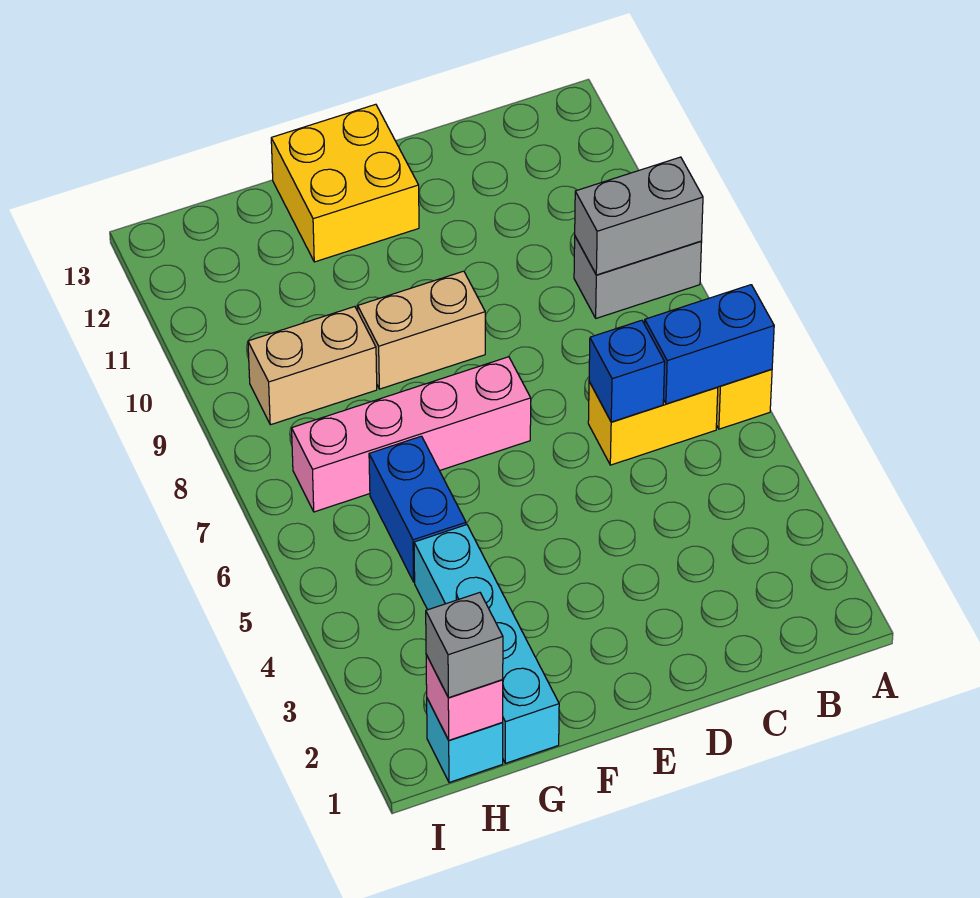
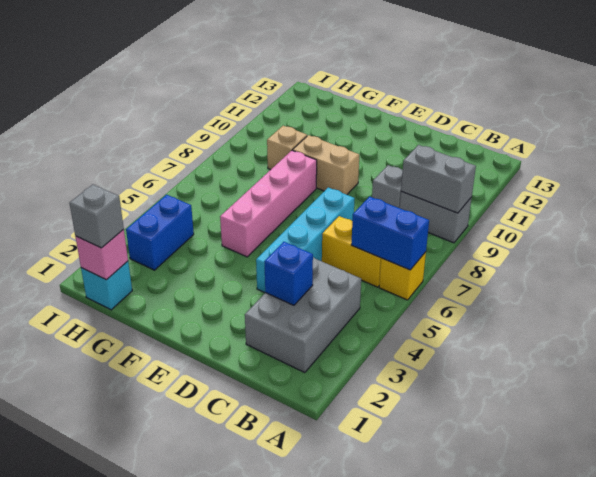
none -> grey brick B2:C4 level 1
blue brick C6 level 2 -> blue brick C3 level 2
none -> grey brick C9 level 1
pink brick E7:H7 level 1 -> pink brick F5:F8 level 1
yellow brick E12:F13 level 1 -> none
cyan brick G1:G4 level 1 -> cyan brick D4:D7 level 1
blue brick G5:G6 level 1 -> blue brick H3:H4 level 1
tan brick G9:H9 level 1 -> tan brick G9 level 1

